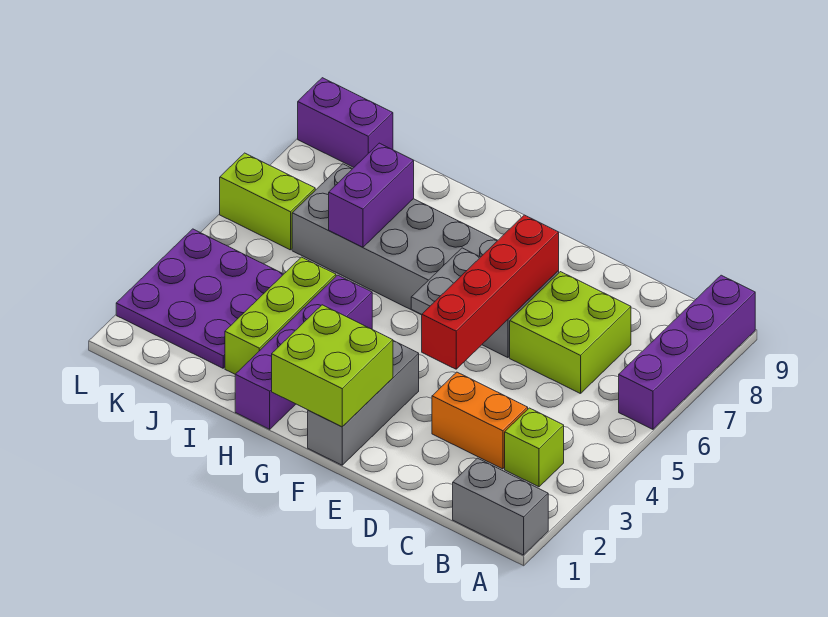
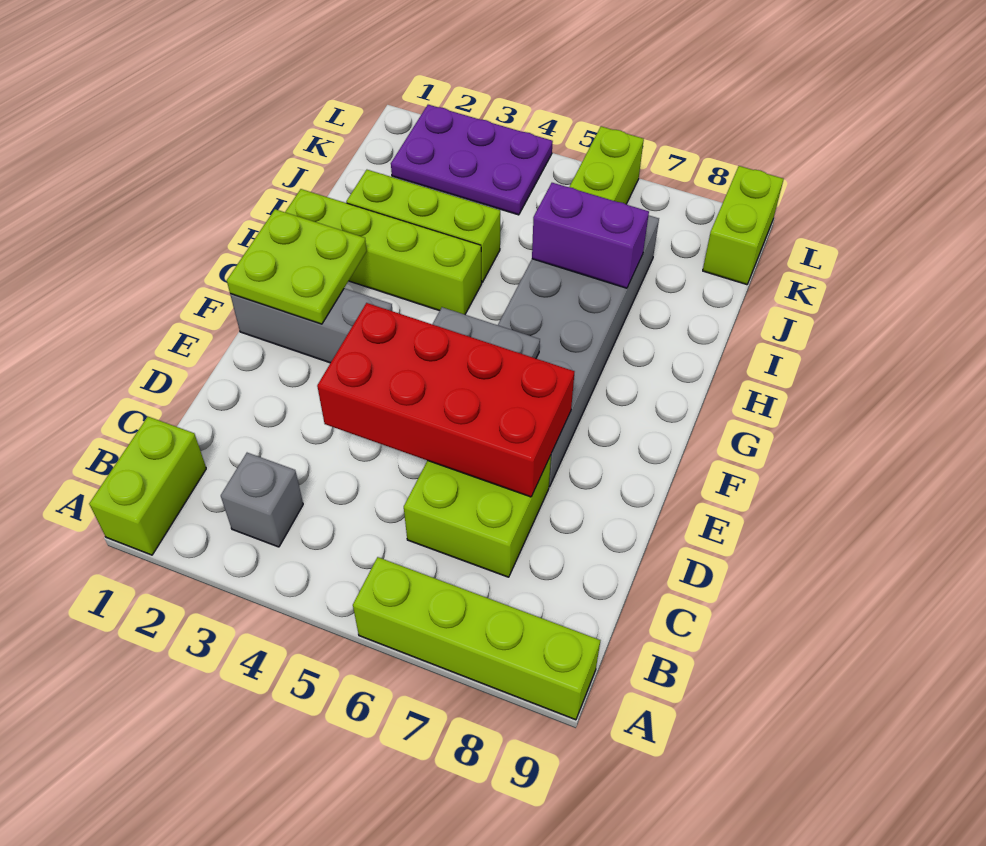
grey brick A1:B1 level 1 -> lime brick A1:B1 level 1
purple brick A6:A9 level 1 -> lime brick A6:A9 level 1
lime brick B3 level 1 -> grey brick B3 level 1
orange brick C3:D3 level 1 -> none
red brick E4:E7 level 2 -> red brick D4:E7 level 2
lime brick F1:G2 level 2 -> lime plate F1:G2 level 2
purple brick H1:H4 level 1 -> lime brick H1:H4 level 1
purple plate J2:L4 level 1 -> purple plate K2:L4 level 1
purple brick K9:L9 level 1 -> lime brick K9:L9 level 1

